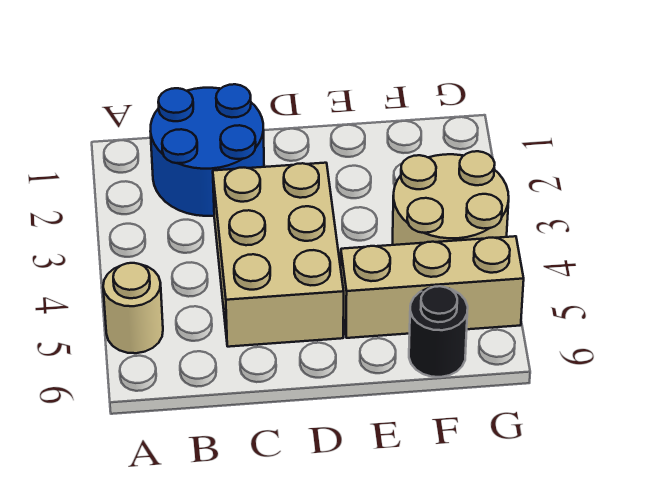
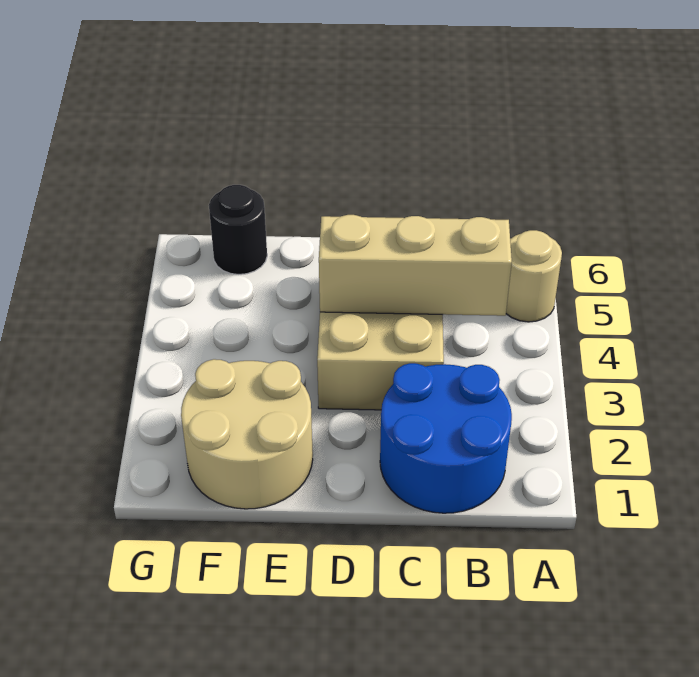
tan brick E5:G5 level 1 -> tan brick B4:D4 level 2
tan round brick F3:G4 level 1 -> tan round brick E1:F2 level 1

